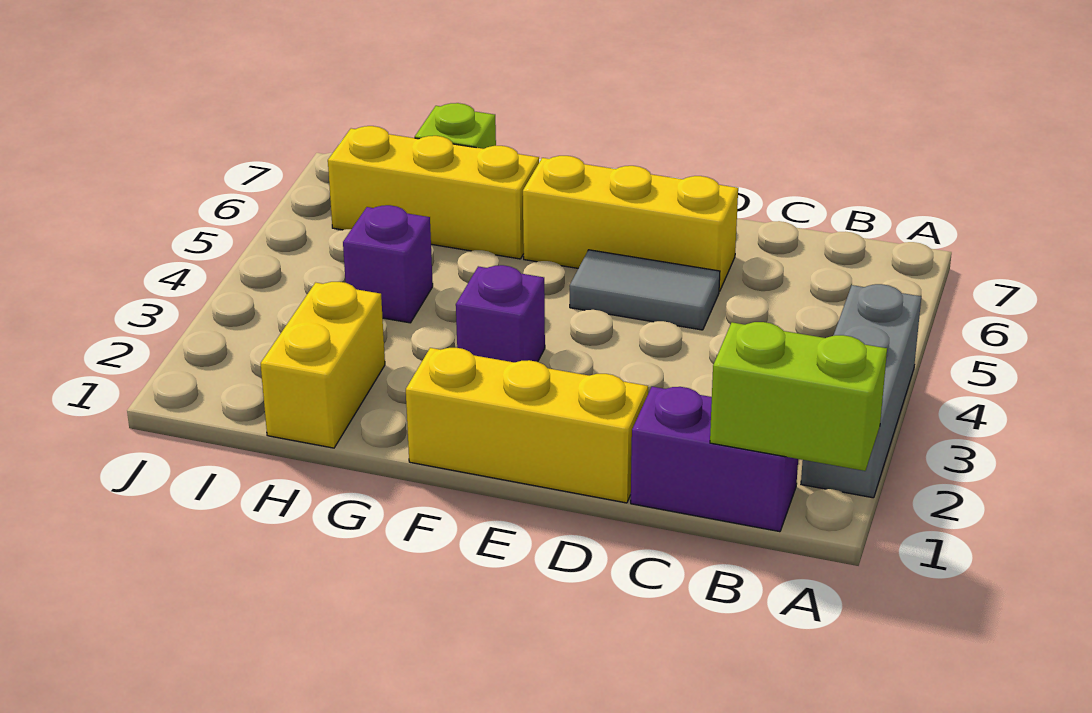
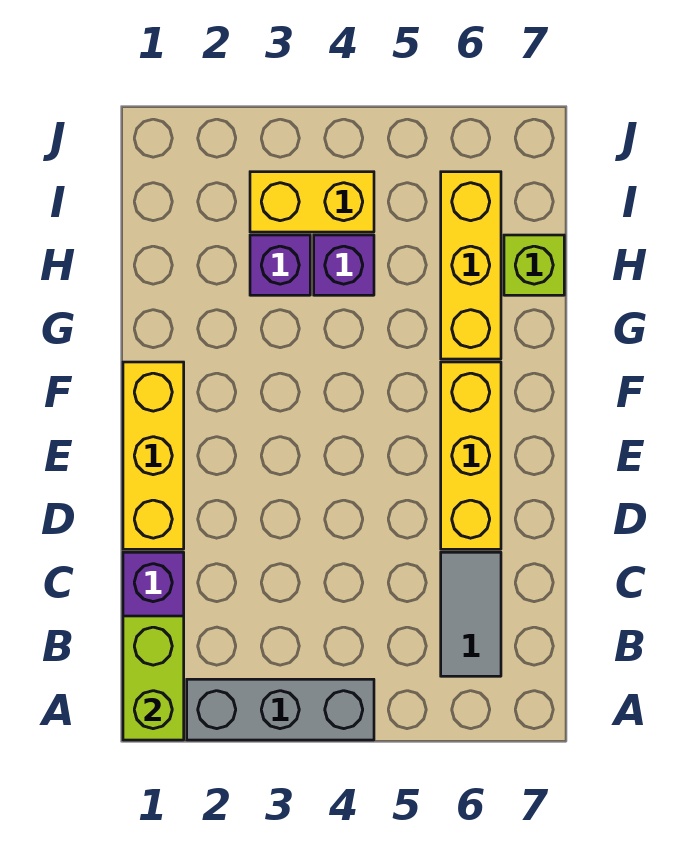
grey tile D5:E5 level 1 -> grey tile B6:C6 level 1
purple brick F3 level 1 -> purple brick H3 level 1
yellow brick H1:H2 level 1 -> yellow brick I3:I4 level 1

